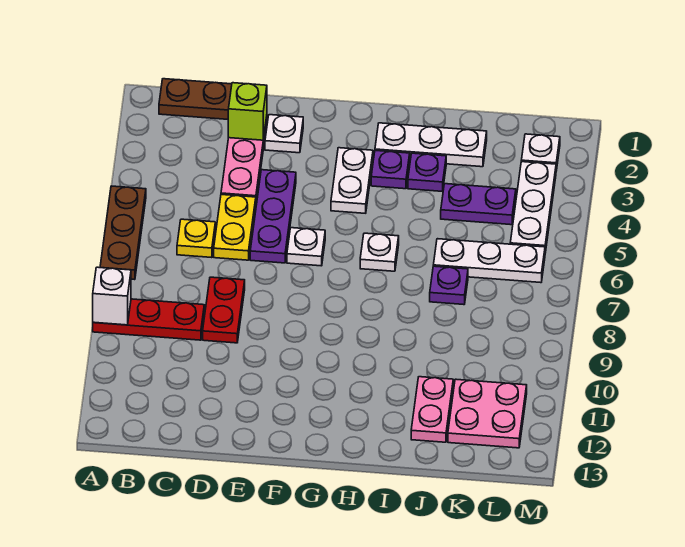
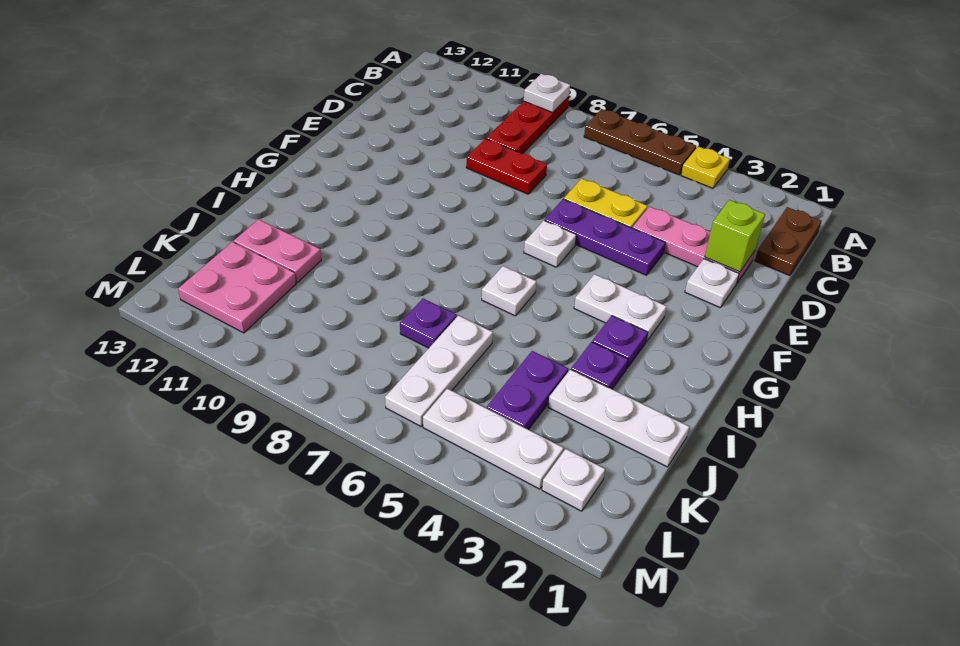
white brick A9 level 2 -> white plate A9 level 2
yellow plate C6 level 1 -> yellow plate A4 level 1
white plate H2:J2 level 1 -> white plate J1:J3 level 1

